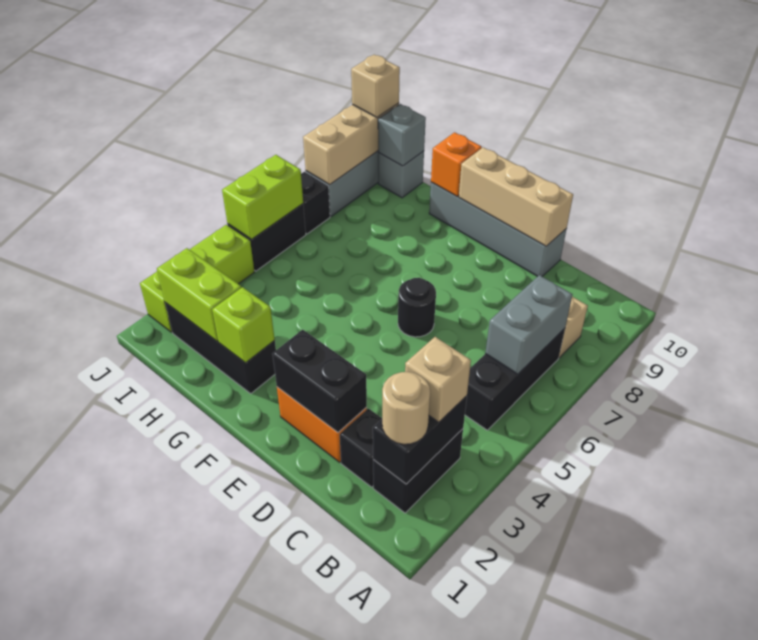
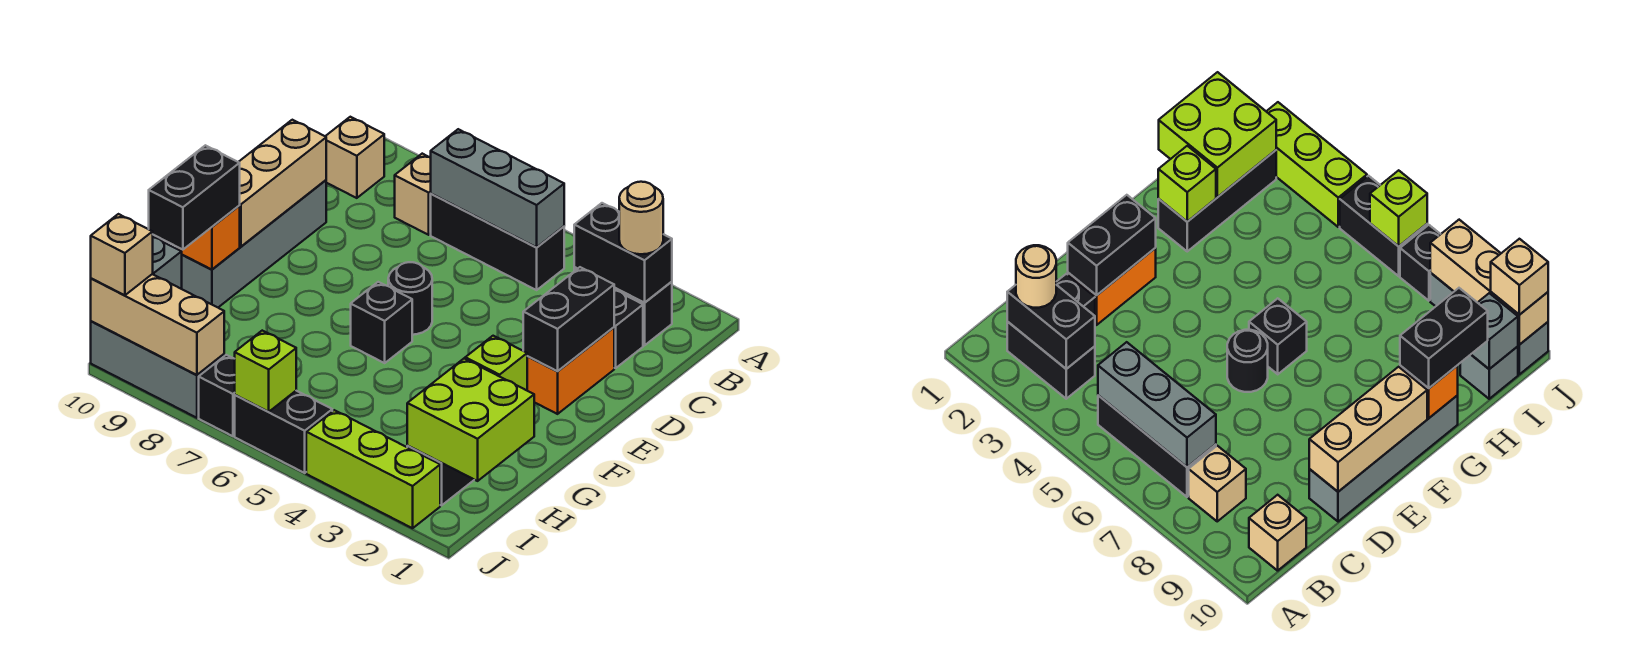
tan brick B3 level 3 -> tan brick B10 level 1
grey brick B6:B7 level 2 -> grey brick B5:B7 level 2
none -> black brick F6 level 1
none -> black brick G10:H10 level 3
lime brick H2:I2 level 2 -> lime brick H1:I2 level 2
lime brick J5:J6 level 2 -> lime brick J6 level 2

